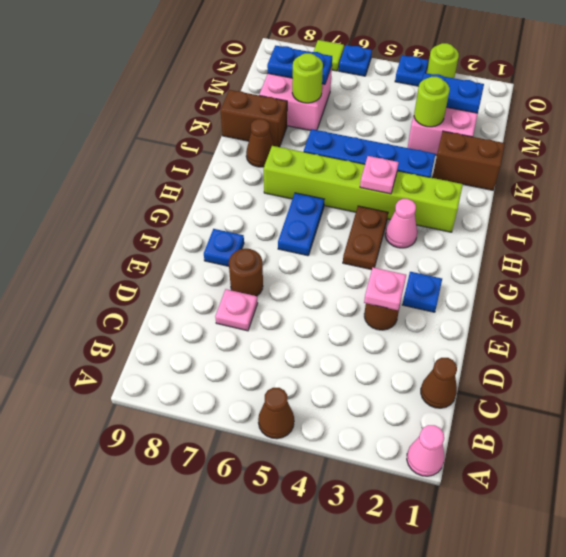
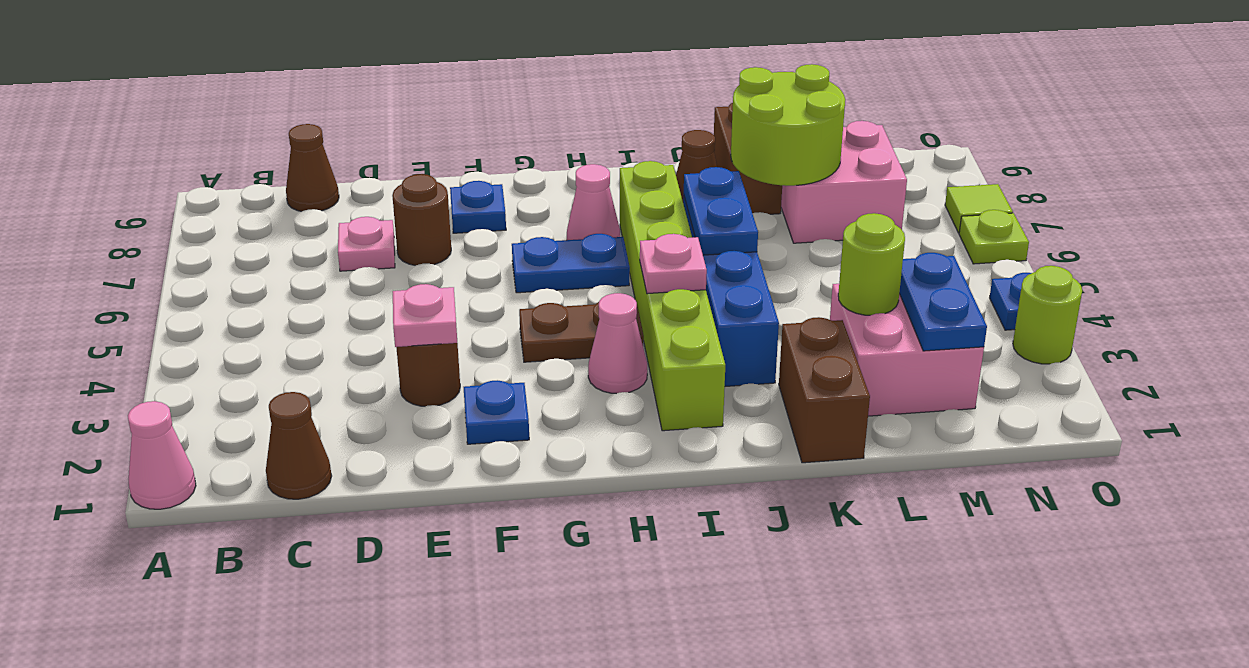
brown cone A5 level 1 -> brown cone C9 level 1
none -> pink cone H7 level 1
lime round brick L7 level 2 -> lime round brick K7:L8 level 2
blue plate M7:M8 level 2 -> blue plate J5:J6 level 2
blue plate O6 level 1 -> lime plate O6 level 1

